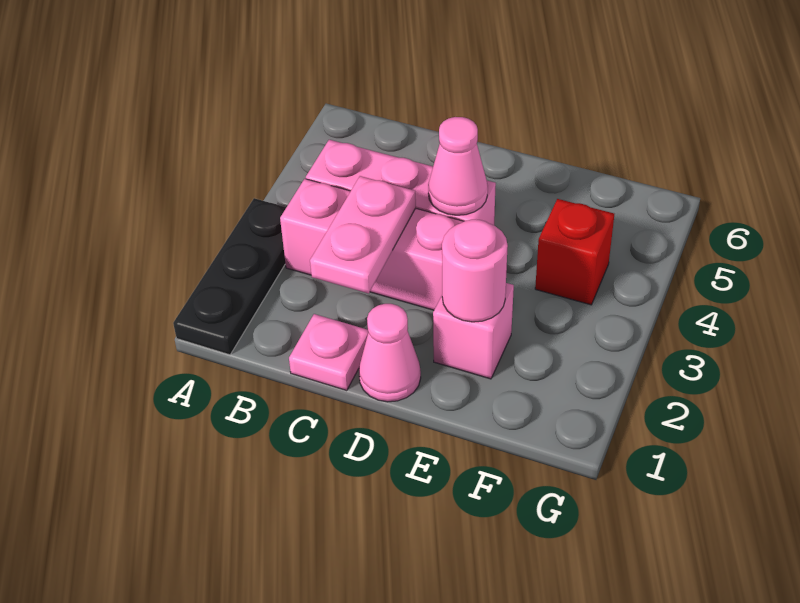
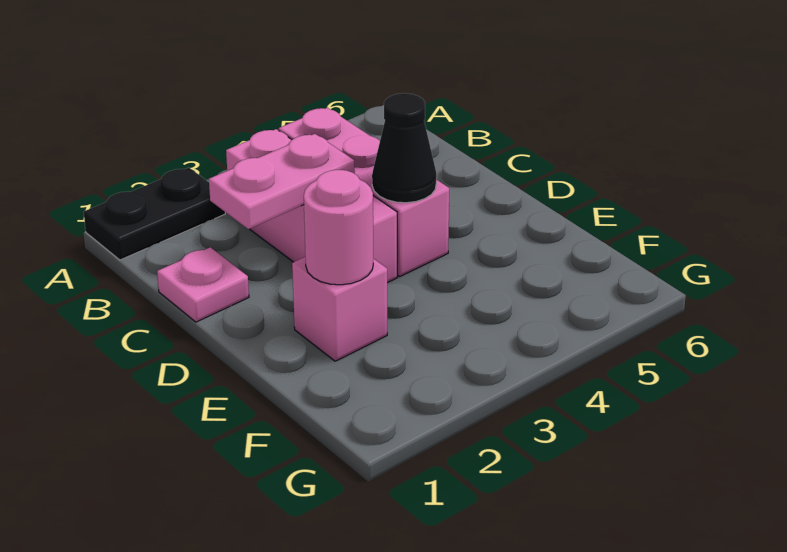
black plate A1:A3 level 1 -> black plate A1:A2 level 1
pink cone D1 level 1 -> none
pink cone D4 level 2 -> black cone D4 level 2
red brick F4 level 1 -> none

